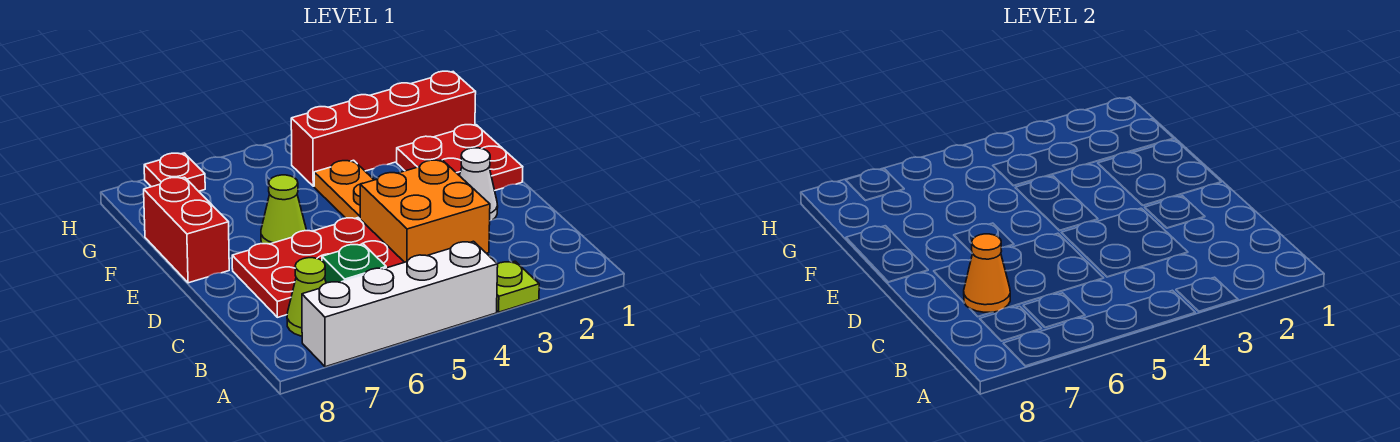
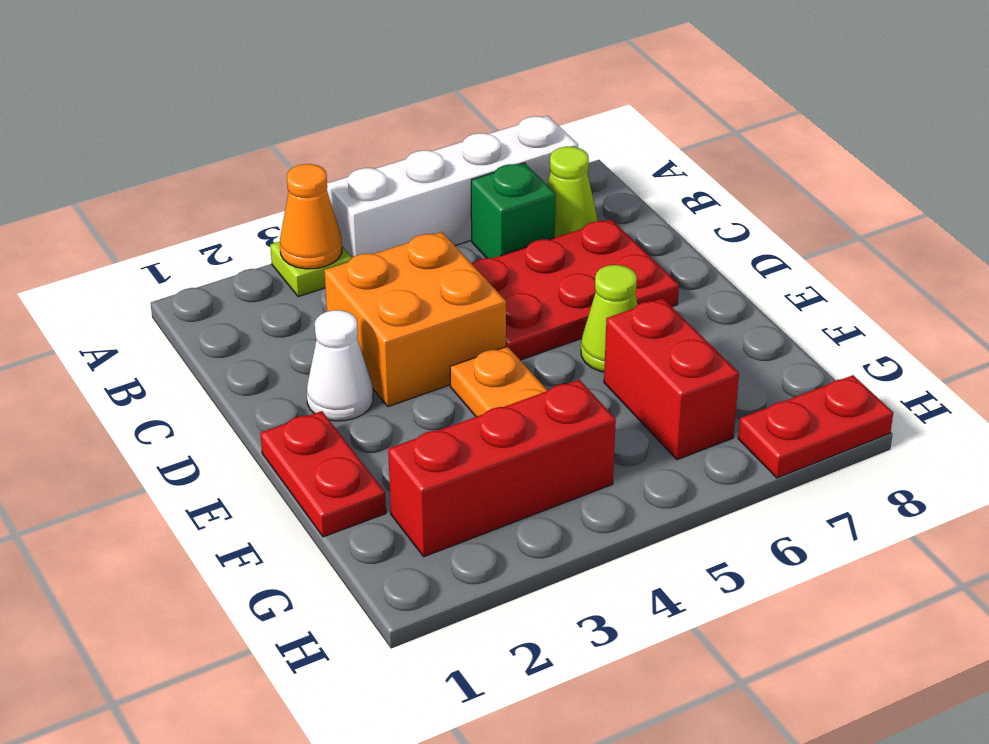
orange cone C7 level 2 -> orange cone A3 level 2
red plate E1:F2 level 1 -> red plate E1:F1 level 1
red brick E8:F8 level 1 -> red brick F6:G6 level 1
red brick G1:G4 level 1 -> red brick G2:G4 level 1
red plate H7 level 1 -> red plate H7:H8 level 1

